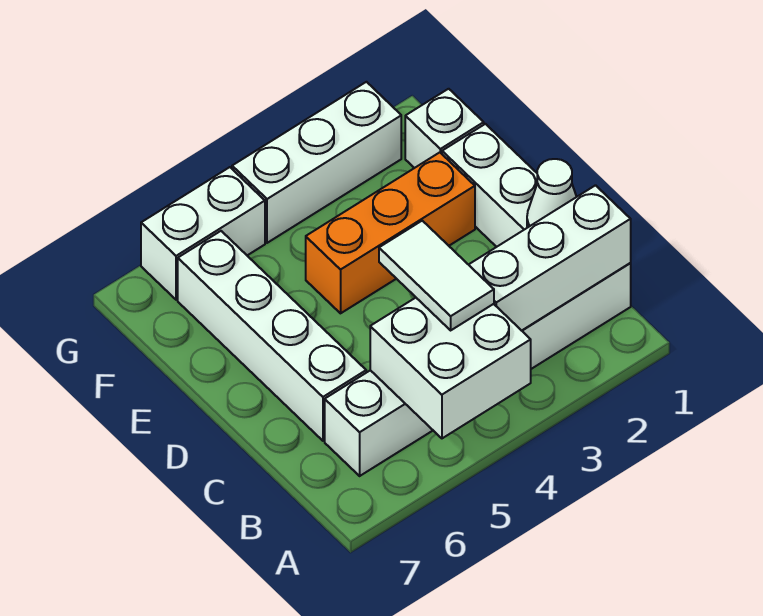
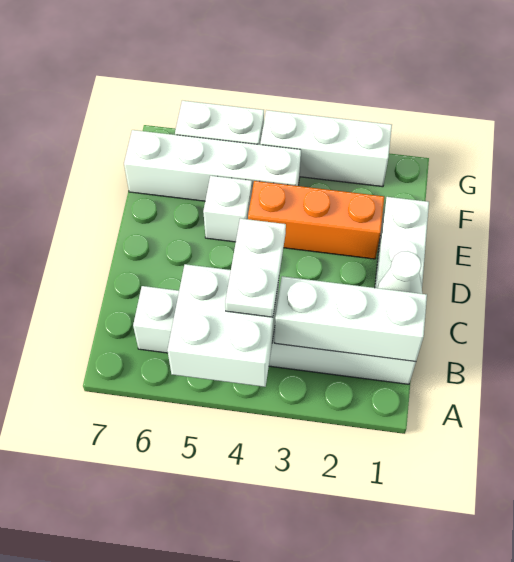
white tile B4:C4 level 3 -> white plate B4:C4 level 3
white brick C6:F6 level 1 -> white brick F4:F7 level 1
white brick F1 level 1 -> white brick E5 level 1

